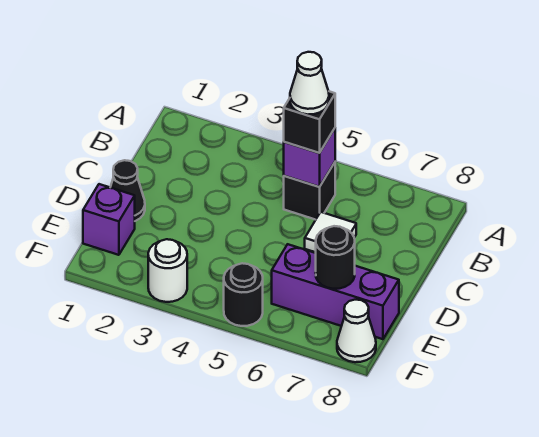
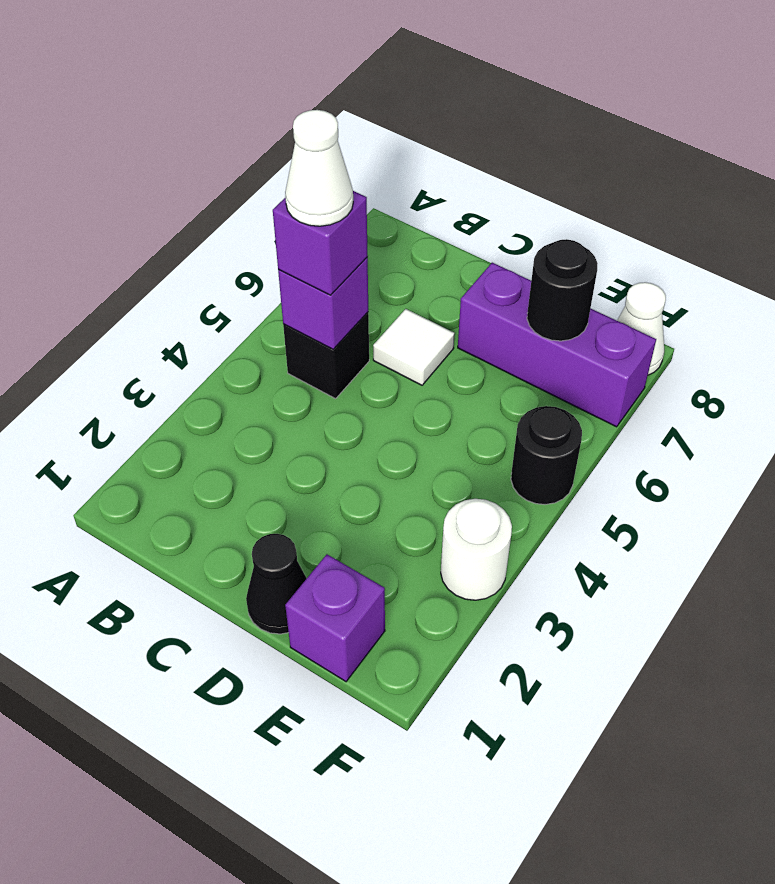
black brick B5 level 3 -> purple brick B5 level 3
purple brick E6:E8 level 1 -> purple brick D7:F7 level 1

